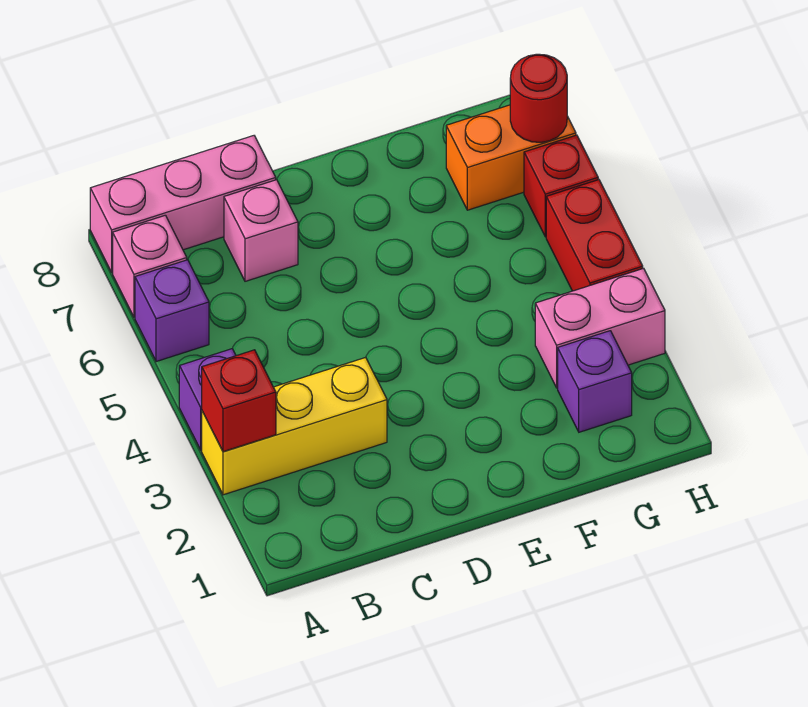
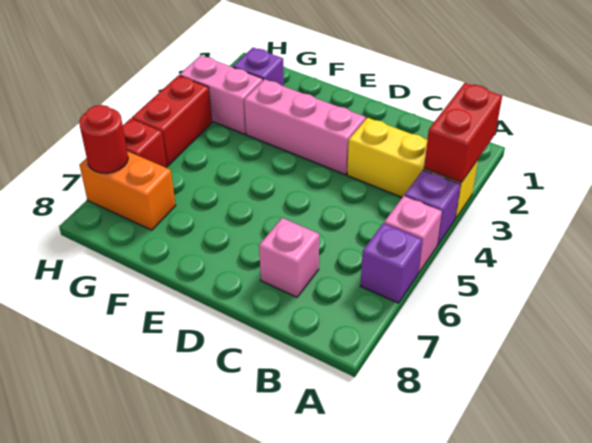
red brick A3 level 2 -> red brick A2:A3 level 2
pink brick A7 level 1 -> pink brick A5 level 1
pink brick A8:C8 level 1 -> pink brick D3:F3 level 1

